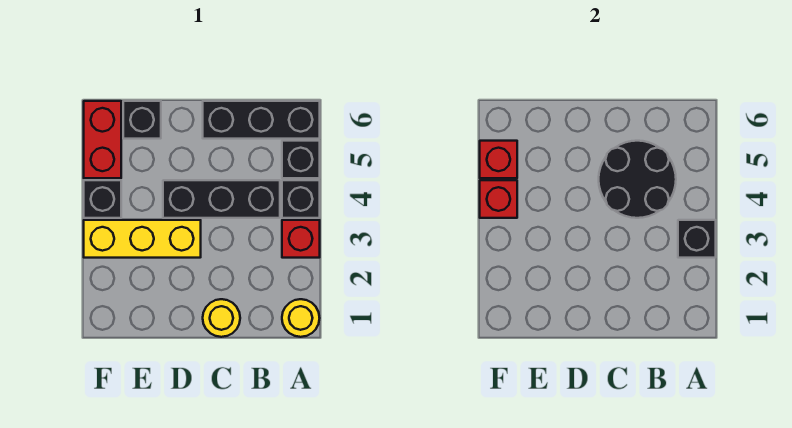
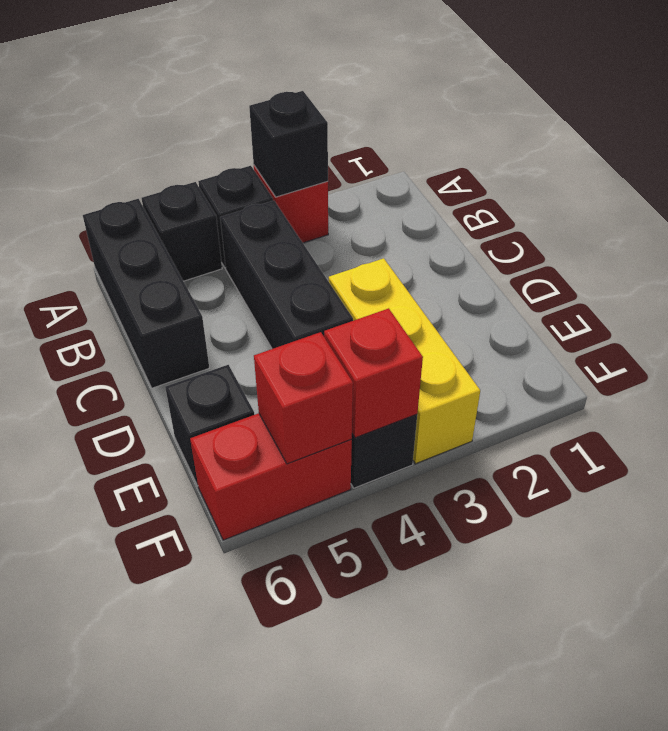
yellow round brick A1 level 1 -> none
black round brick B4:C5 level 2 -> none
yellow round brick C1 level 1 -> none

